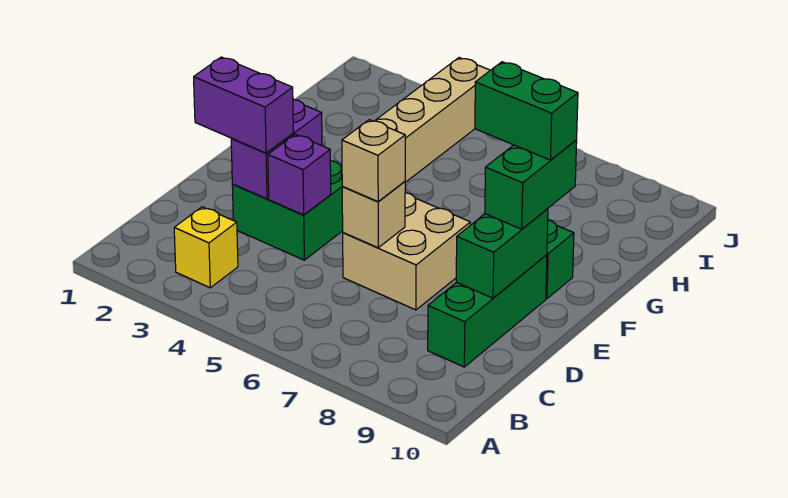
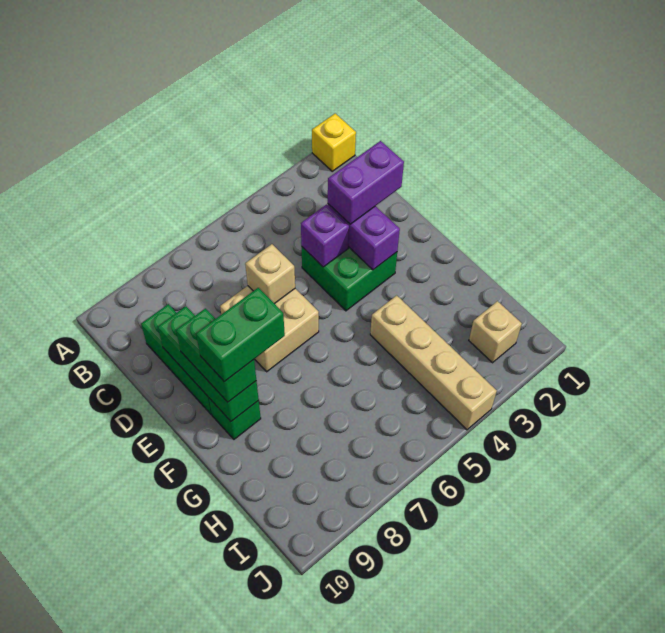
yellow brick B3 level 1 -> yellow brick A1 level 1
tan brick D6 level 3 -> tan brick I2 level 1
green brick D9:E9 level 2 -> green brick D9:F9 level 2

